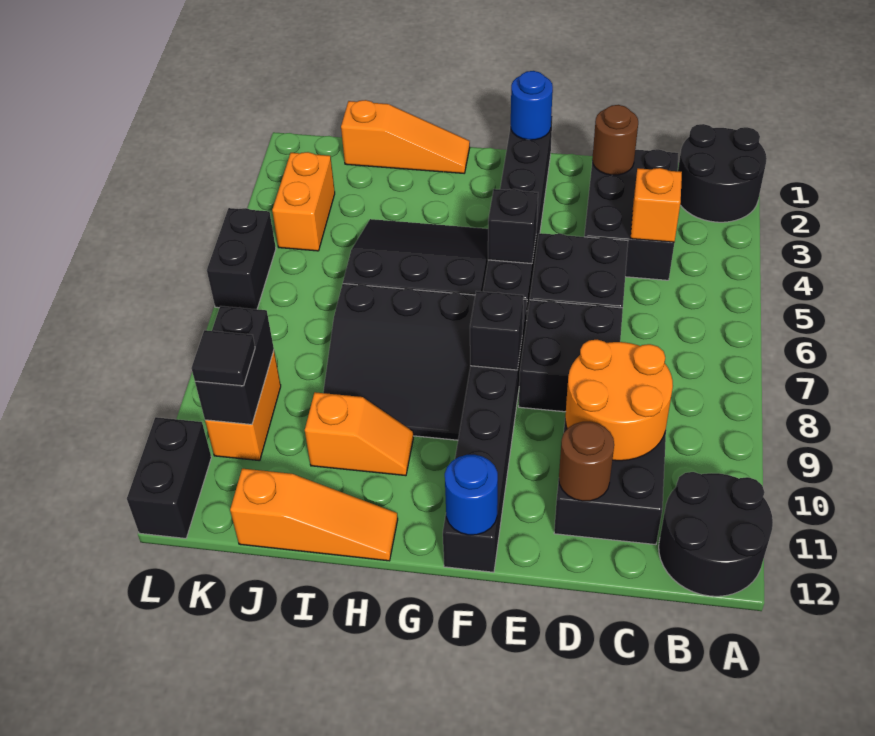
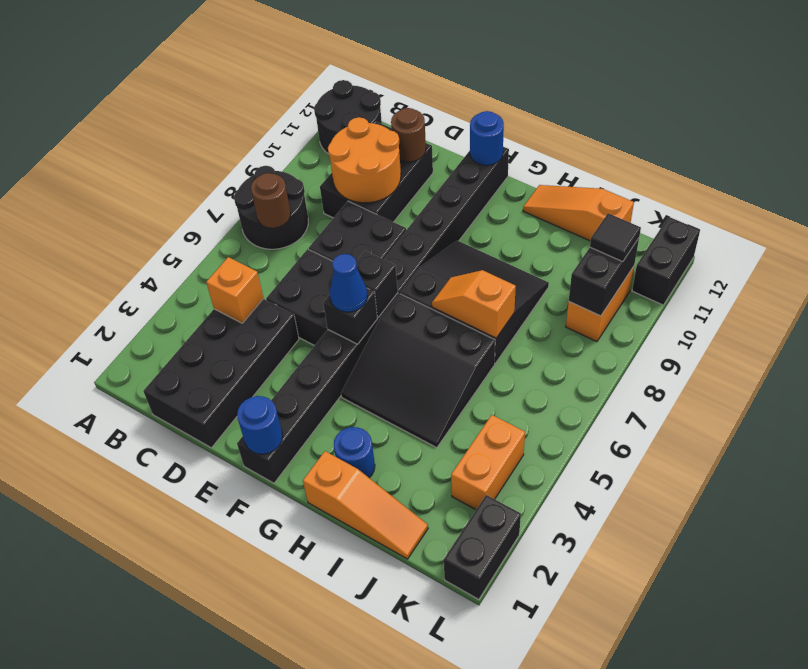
black round brick A1:B2 level 1 -> black round brick A7:B8 level 1
black brick C2:D4 level 1 -> black brick C1:D4 level 1
brown round brick D2 level 2 -> brown round brick B7 level 2
none -> blue cone F5 level 3
black brick F8 level 2 -> black brick F6 level 2
orange slope H1:J1 level 1 top J -> orange slope H1:J1 level 1 top H
none -> blue round brick H2 level 1
orange slope H10:I10 level 1 top I -> orange slope H7:I7 level 2 top I
black brick L5:L6 level 1 -> black brick L1:L2 level 1

